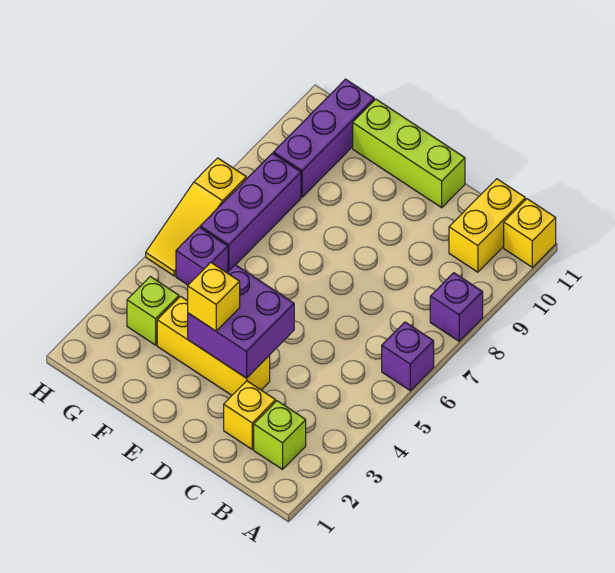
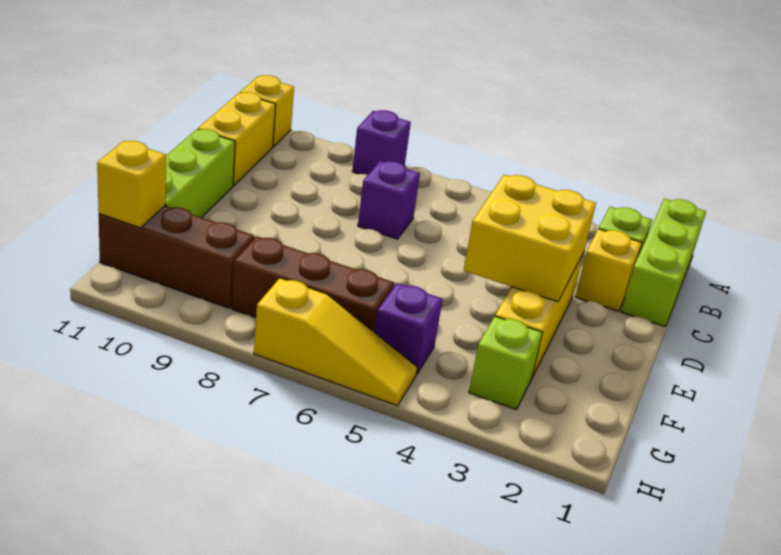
none -> lime brick A1:C1 level 1
purple brick A6 level 1 -> purple brick C7 level 1
yellow brick B10:B11 level 1 -> yellow brick B11:C11 level 1
purple brick D3:E4 level 2 -> yellow brick D3:E4 level 2
yellow brick E3 level 3 -> yellow brick G11 level 2
purple brick G6:G8 level 1 -> brown brick G6:G8 level 1
purple brick G9:G11 level 1 -> brown brick G9:G11 level 1

